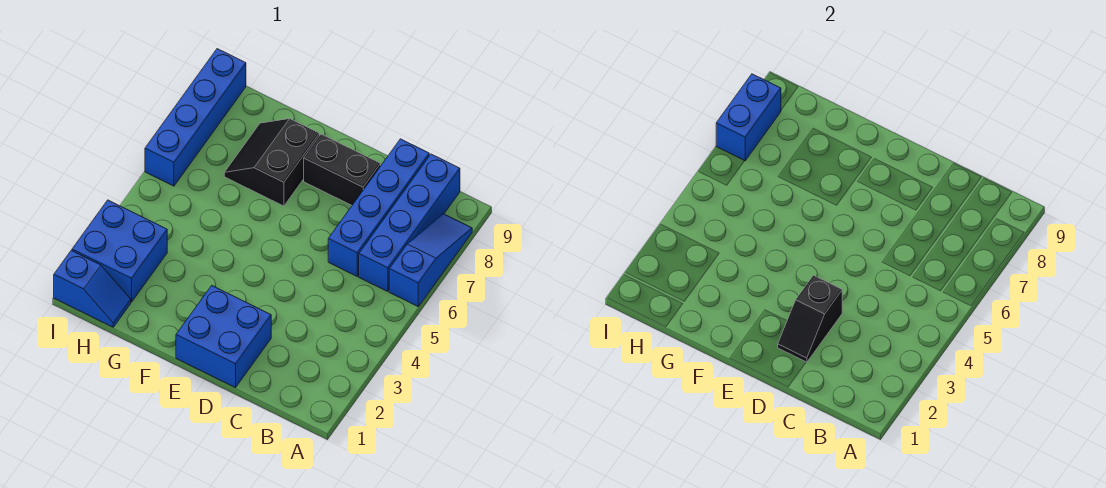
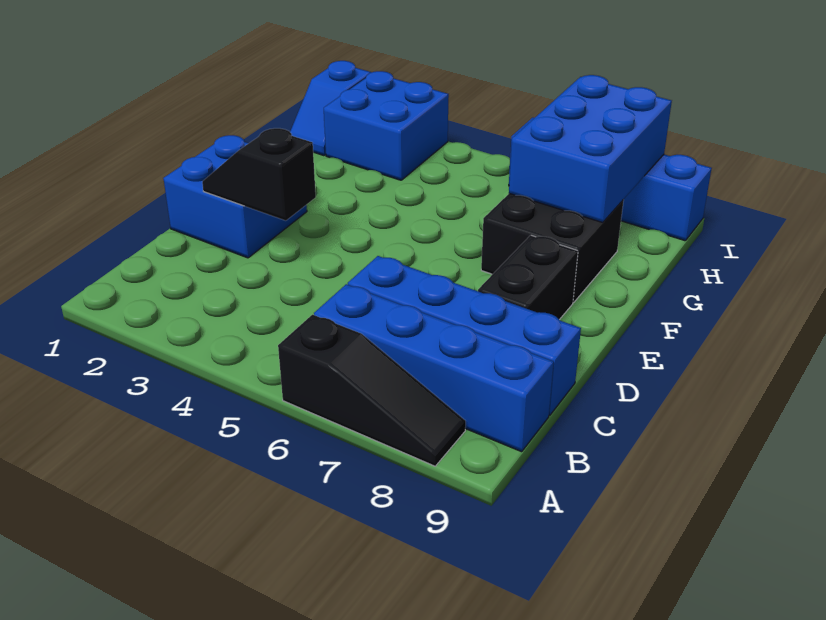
blue slope A6:A8 level 1 top 6 -> black slope A6:A8 level 1 top 6
black slope F7:G8 level 1 top F -> black brick F7:G8 level 1
blue brick I7:I8 level 2 -> blue brick G7:I8 level 2

